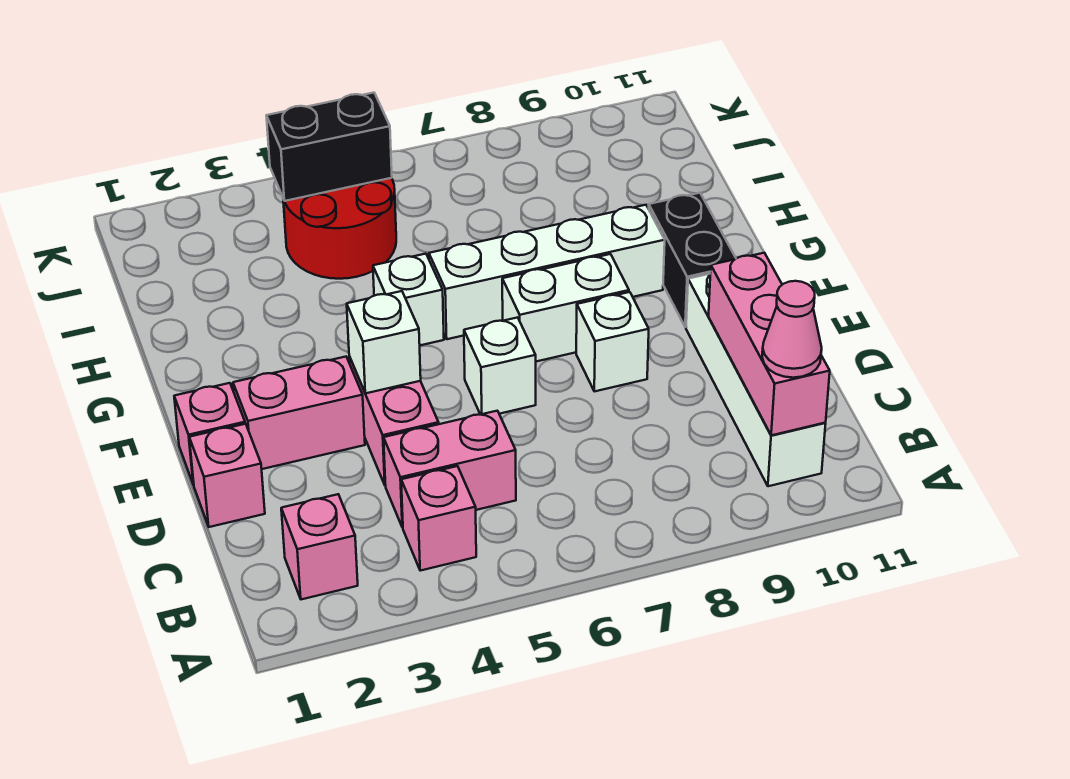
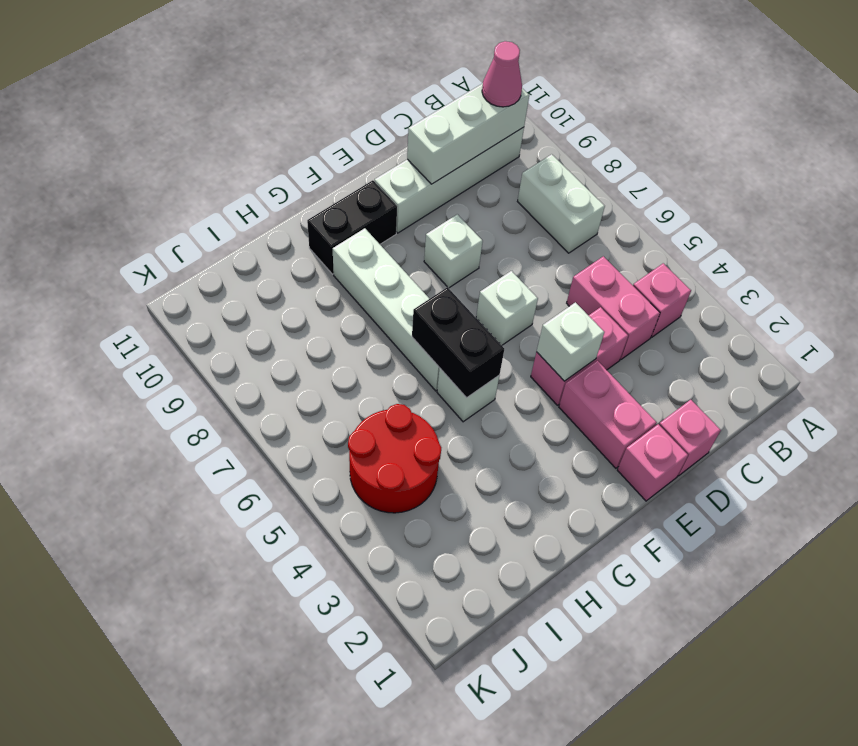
pink brick B2 level 1 -> none
pink brick B10:D10 level 2 -> white brick B10:D10 level 2
white brick F7:F8 level 1 -> white brick B7:B8 level 1
black brick J4:J5 level 2 -> black brick G5:G6 level 2

